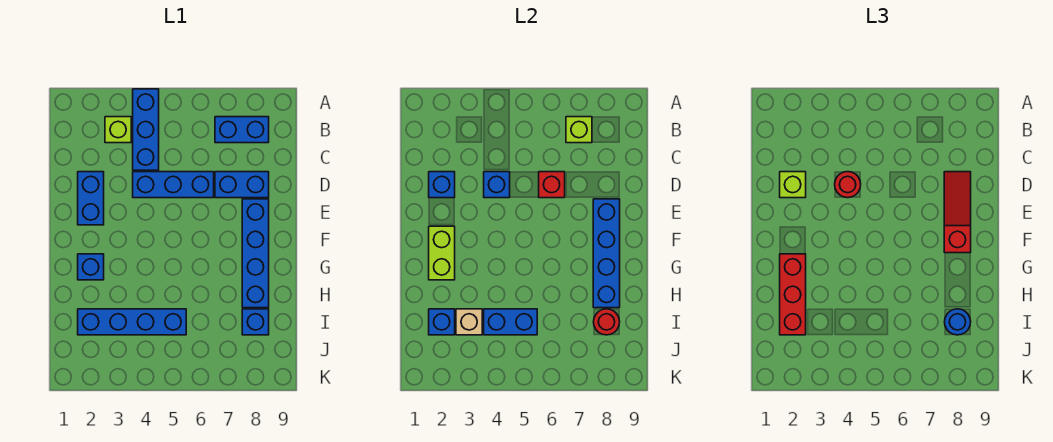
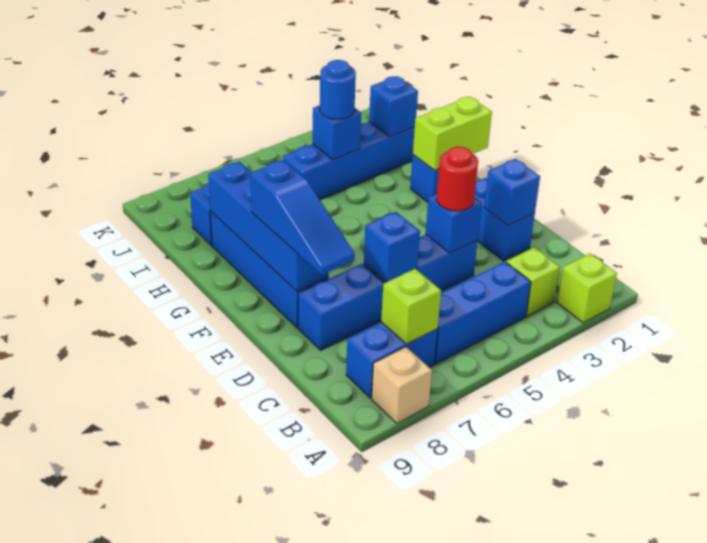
blue brick A4:C4 level 1 -> blue brick B4:B6 level 1
lime brick D2 level 3 -> lime brick A2 level 1
red brick D6 level 2 -> blue brick D6 level 2
red slope D8:F8 level 3 top F -> blue slope D8:F8 level 3 top F
lime brick F2:G2 level 2 -> lime brick G1:G2 level 2
red brick G2:I2 level 3 -> none
tan brick I3 level 2 -> tan brick A8 level 1
blue brick I4:I5 level 2 -> blue brick I4 level 2
red round brick I8 level 2 -> none
blue round brick I8 level 3 -> blue round brick I4 level 3

